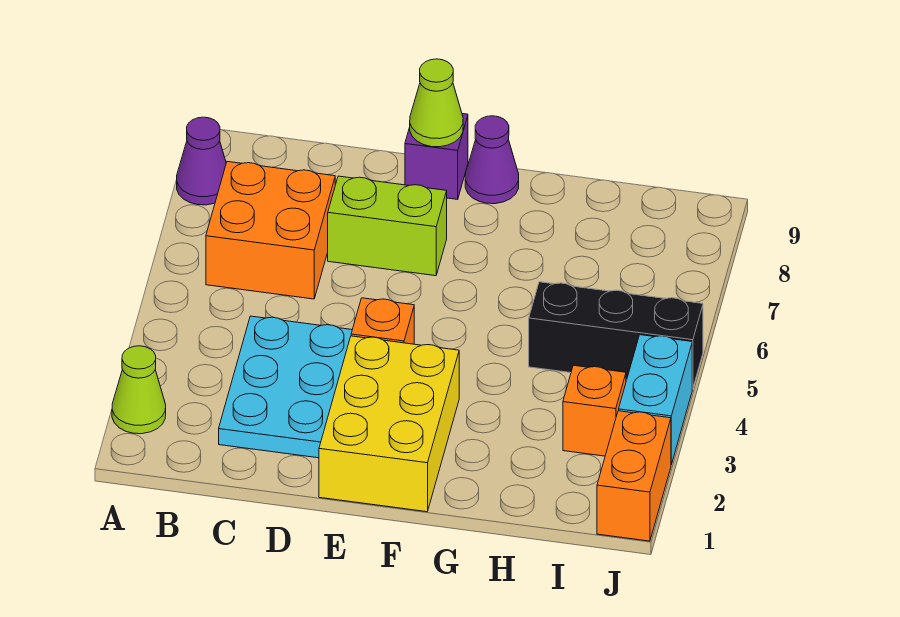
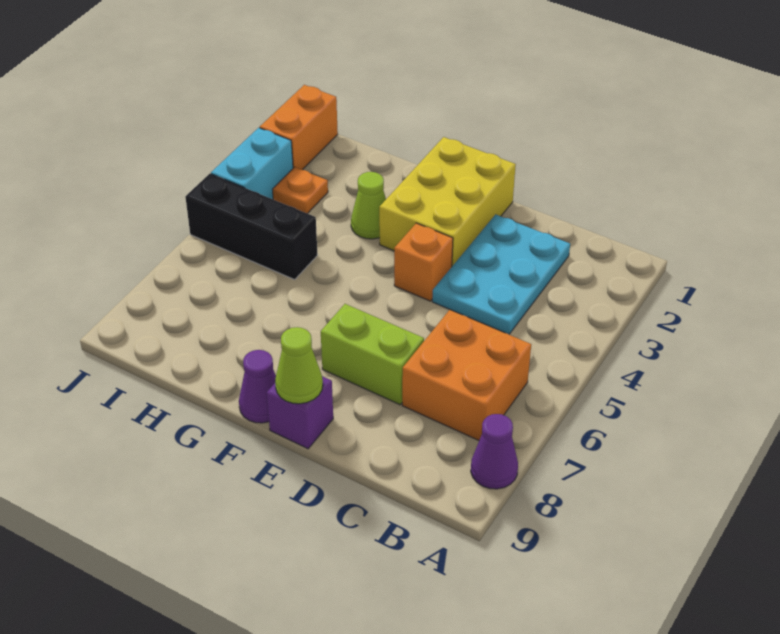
lime cone A2 level 1 -> lime cone G3 level 1
orange brick I3 level 1 -> orange plate I3 level 1

